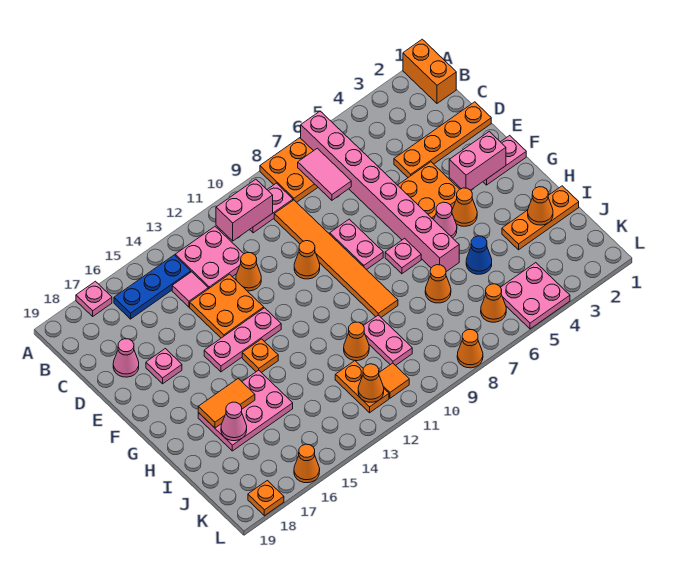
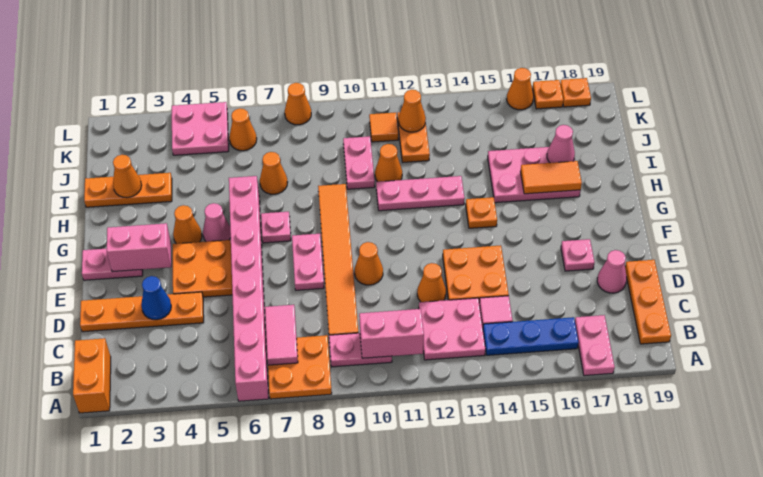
pink plate A17 level 1 -> pink plate A17:B17 level 1
none -> orange plate B19:D19 level 1
pink plate F13:F15 level 1 -> pink plate H11:H13 level 1
blue cone I5 level 1 -> blue cone D3 level 2
none -> orange plate L17 level 1

